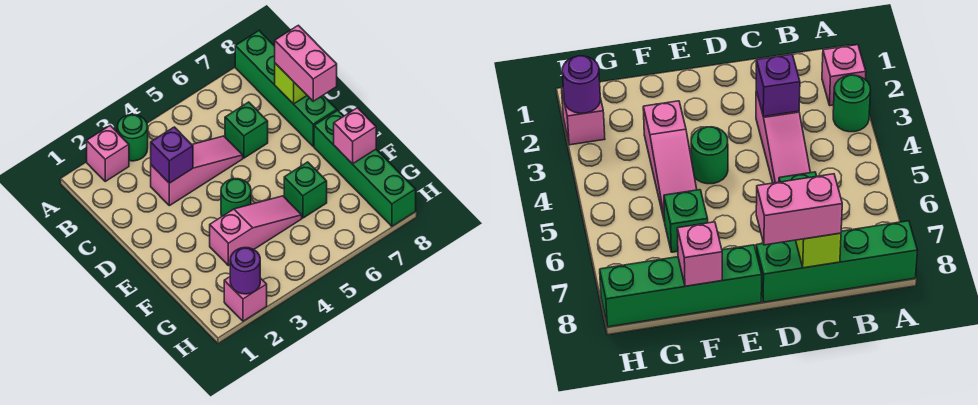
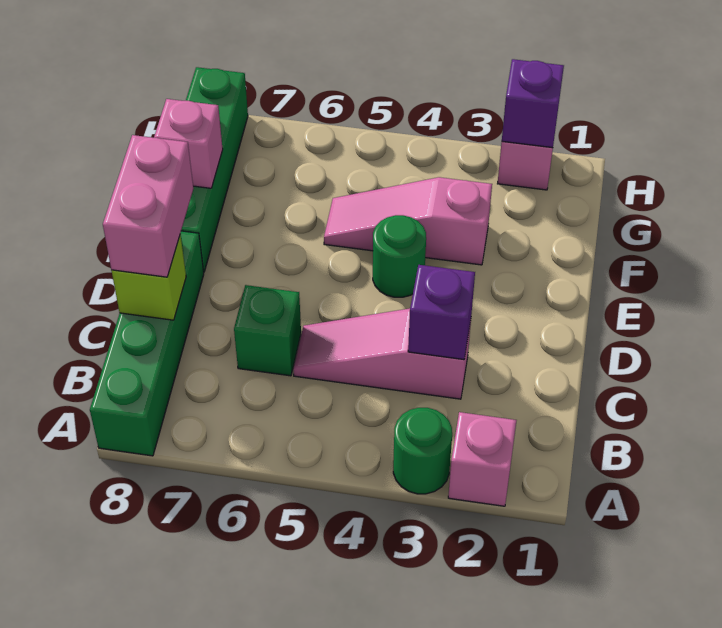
green brick F6 level 1 -> none
purple round brick H2 level 2 -> purple brick H2 level 2

